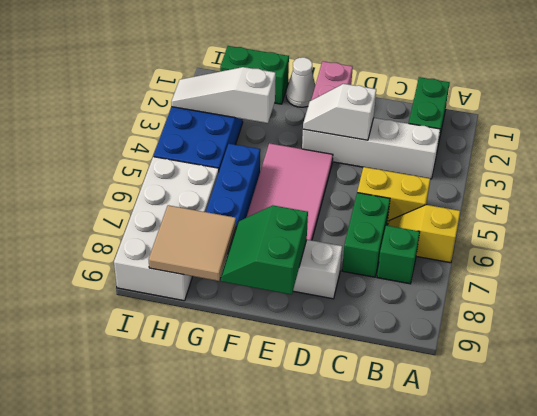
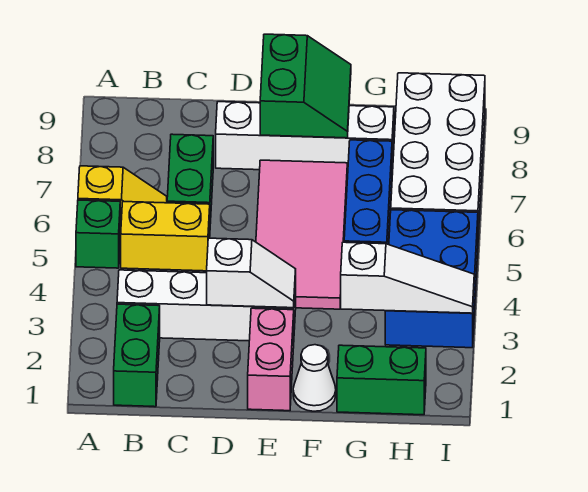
green brick B7 level 1 -> green brick A5 level 1
tan tile G8:H9 level 2 -> none

